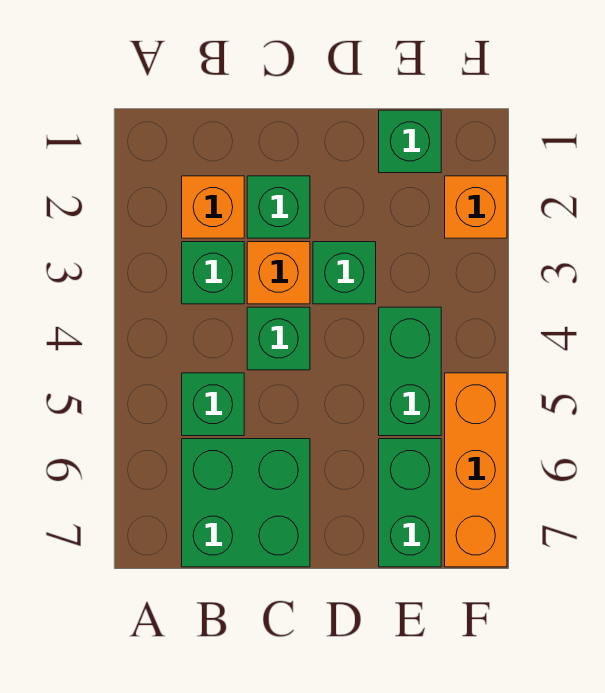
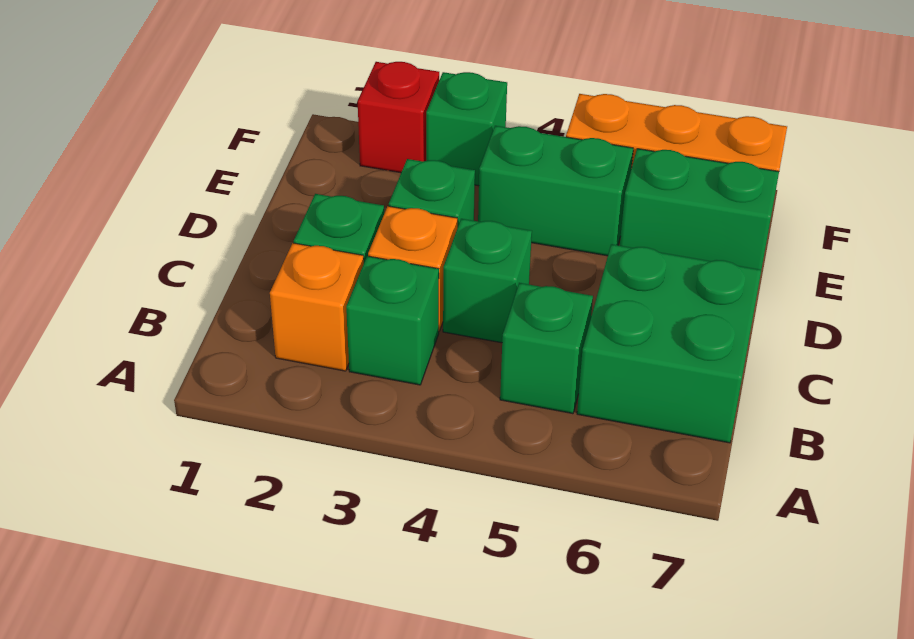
green brick E1 level 1 -> green brick F3 level 1
orange brick F2 level 1 -> red brick F2 level 1

